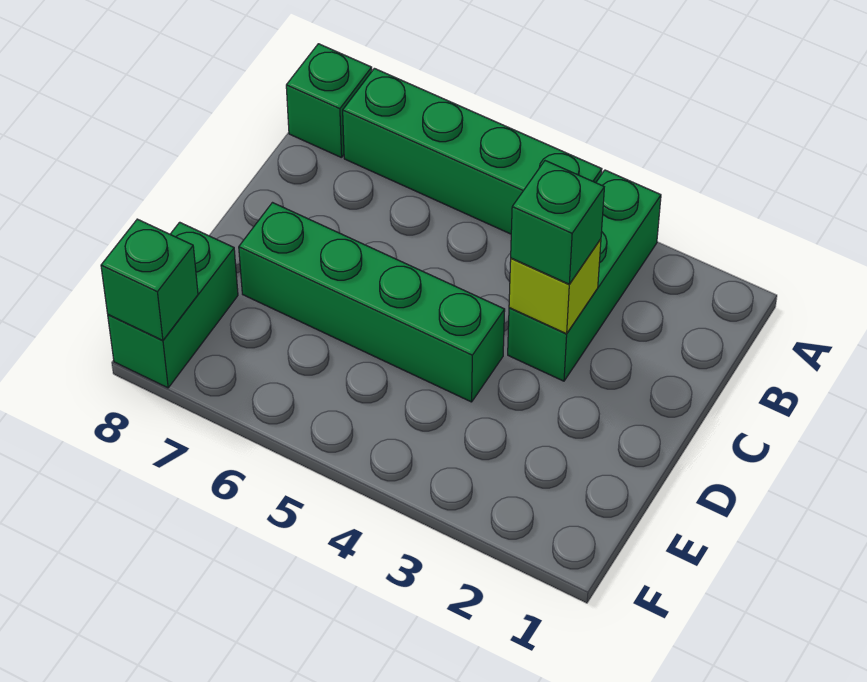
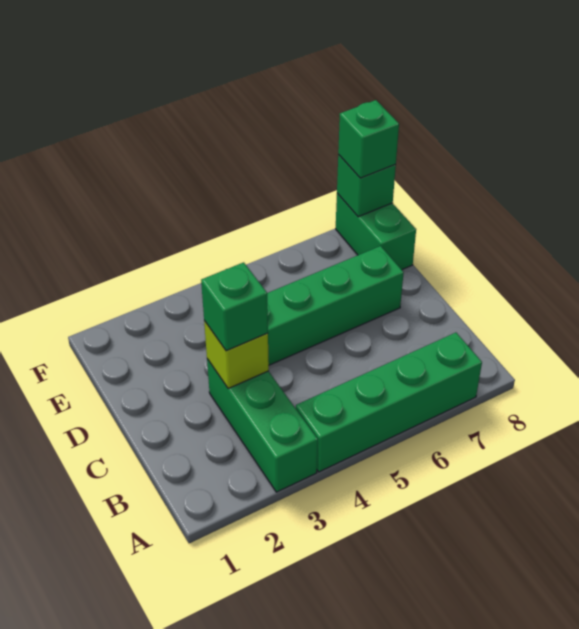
green brick A8 level 1 -> green brick F8 level 3

